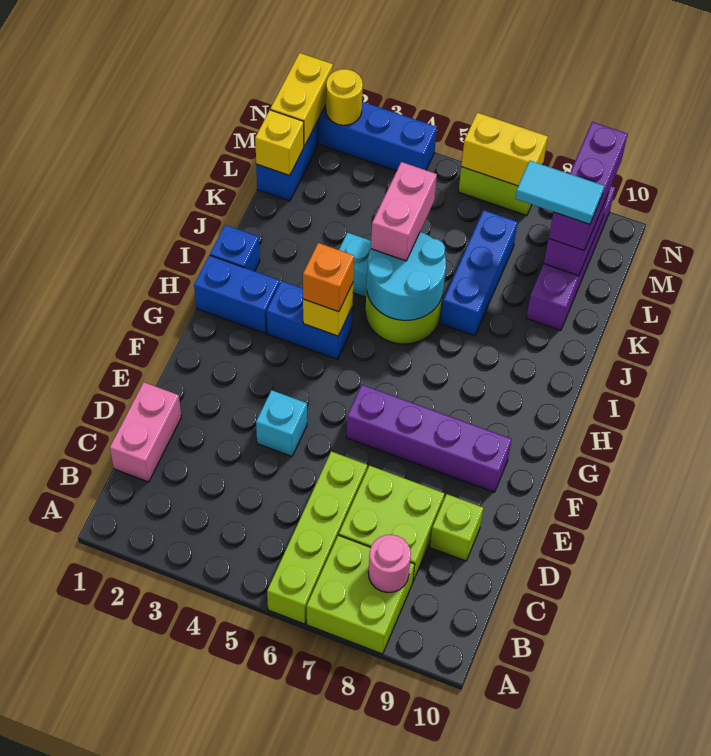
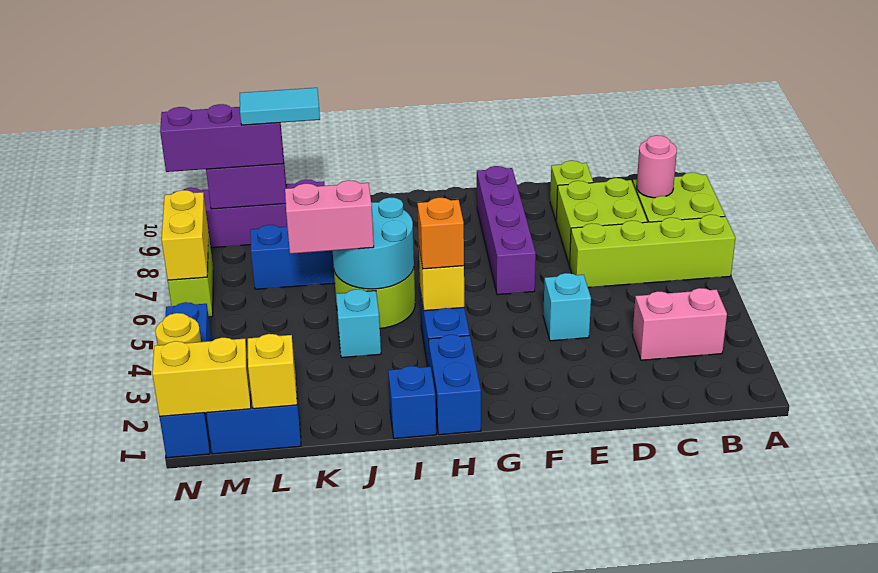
pink brick C1:D1 level 1 -> pink brick B3:C3 level 1
cyan tile L8:L9 level 4 -> cyan tile K9:L9 level 4

